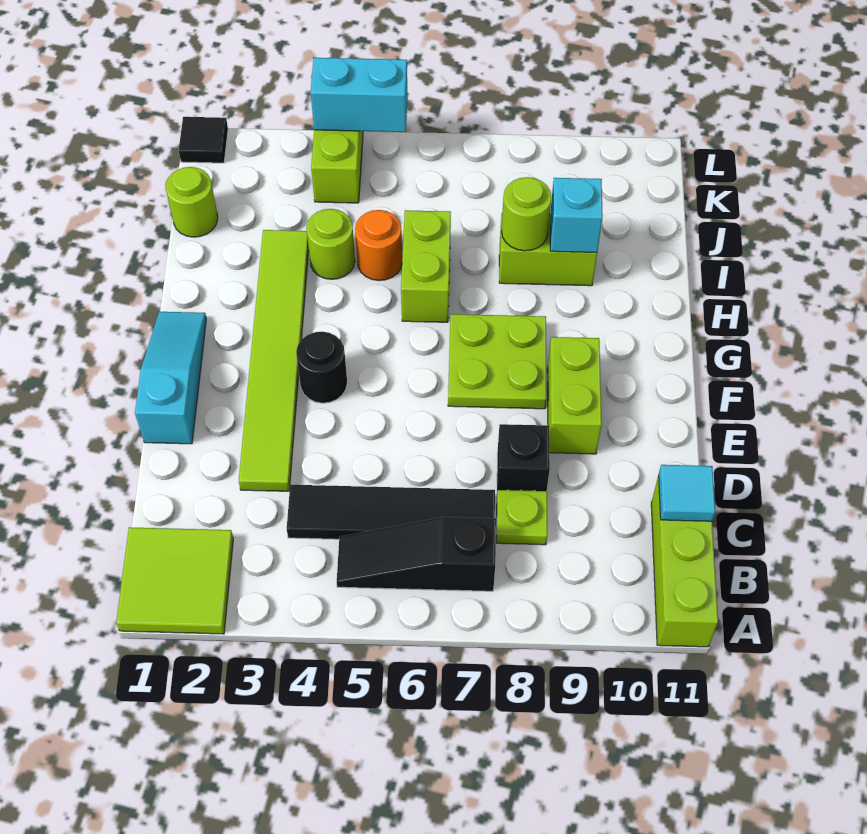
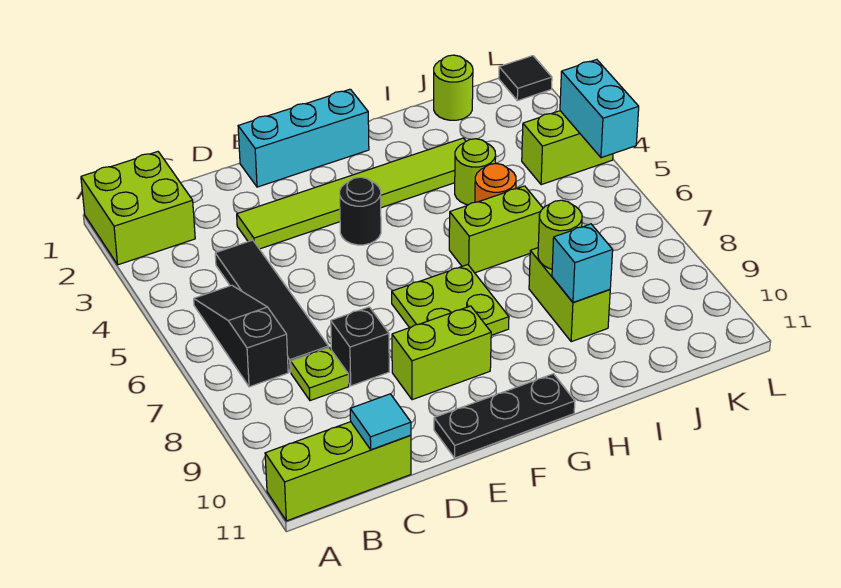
lime tile A1:B2 level 1 -> lime brick A1:B2 level 1
cyan slope E1:G1 level 1 top E -> cyan brick E1:G1 level 1
none -> black plate E11:G11 level 1

